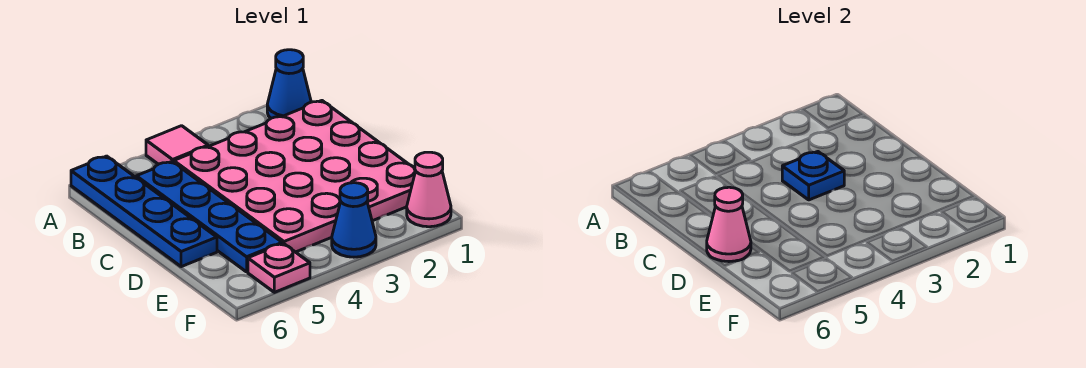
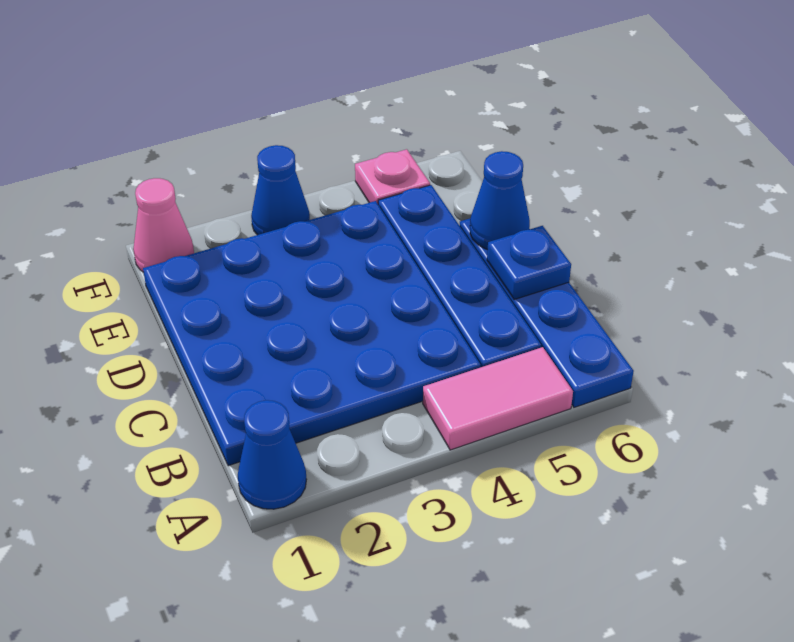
pink tile A4 level 1 -> pink tile A4:A5 level 1
pink plate B1:E4 level 1 -> blue plate B1:E4 level 1
blue plate C3 level 2 -> blue plate C6 level 2
pink cone D6 level 2 -> blue cone D6 level 2

